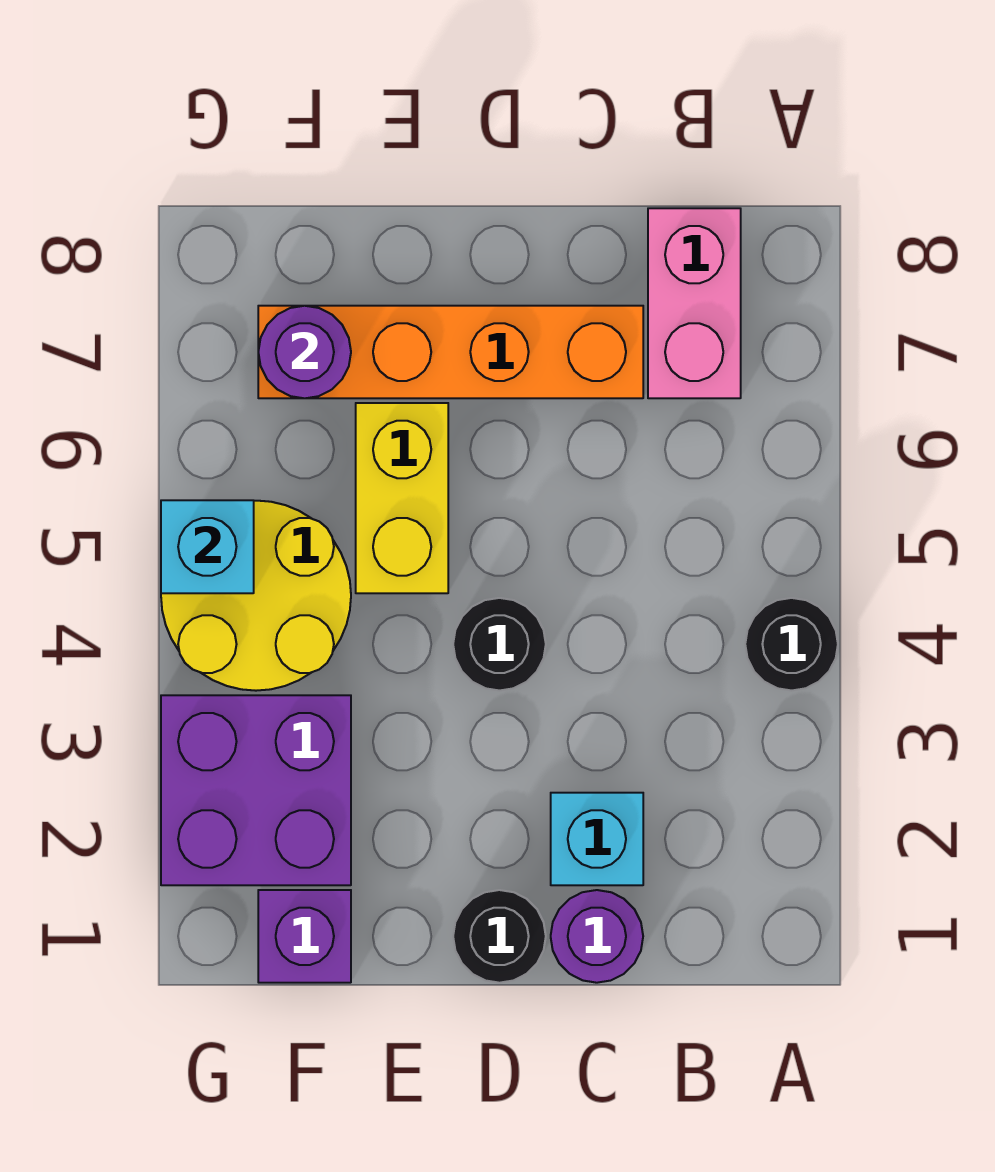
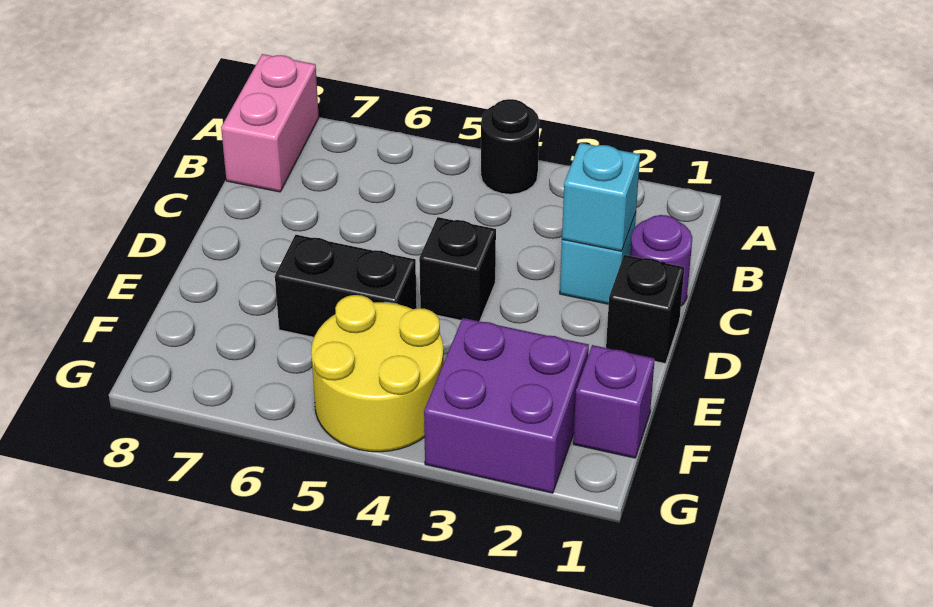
pink brick B7:B8 level 1 -> pink brick A8:B8 level 1
orange brick C7:F7 level 1 -> none
black round brick D1 level 1 -> black brick D1 level 1
black round brick D4 level 1 -> black brick D4 level 1
yellow brick E5:E6 level 1 -> black brick E5:E6 level 1
purple round brick F7 level 2 -> none
cyan brick G5 level 2 -> cyan brick C2 level 2

